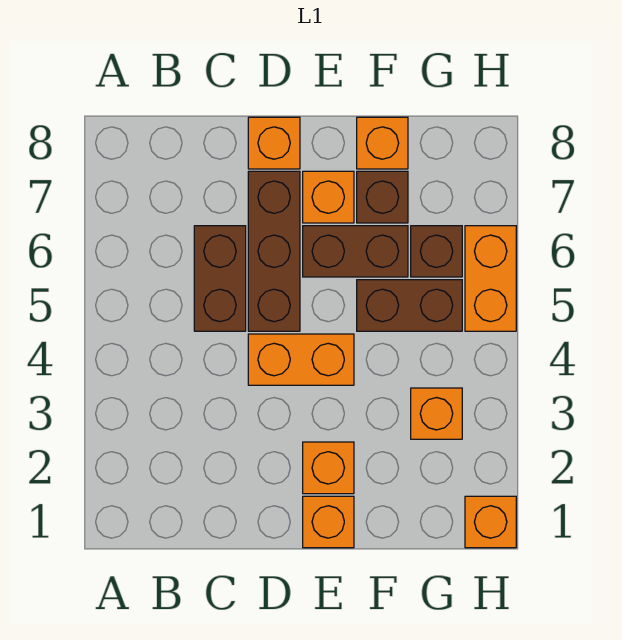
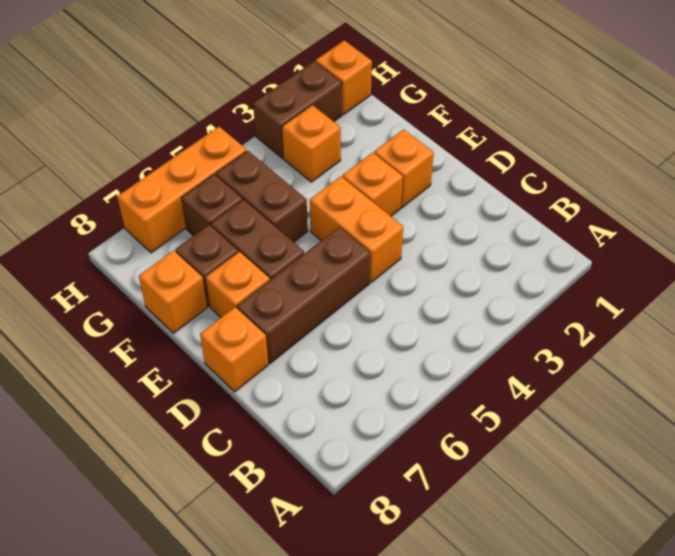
brown brick C5:C6 level 1 -> brown brick H2:H3 level 1
orange brick E1 level 1 -> orange brick E3 level 1
orange brick H5:H6 level 1 -> orange brick H5:H7 level 1

